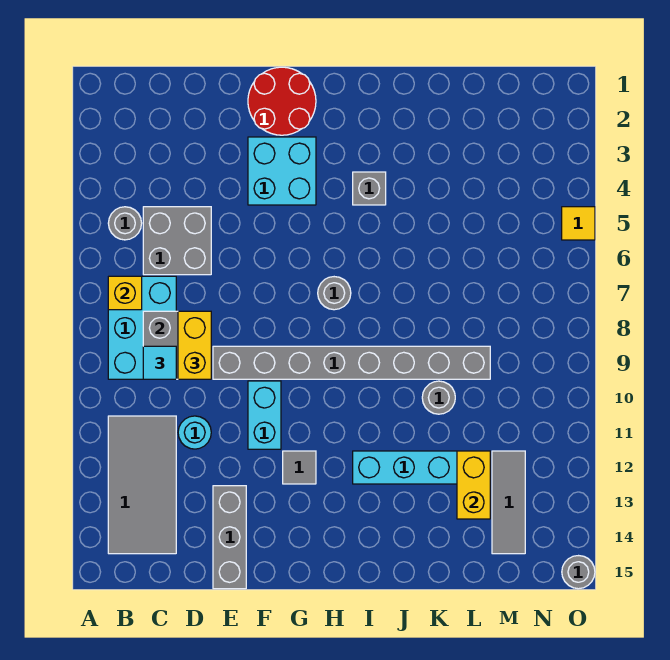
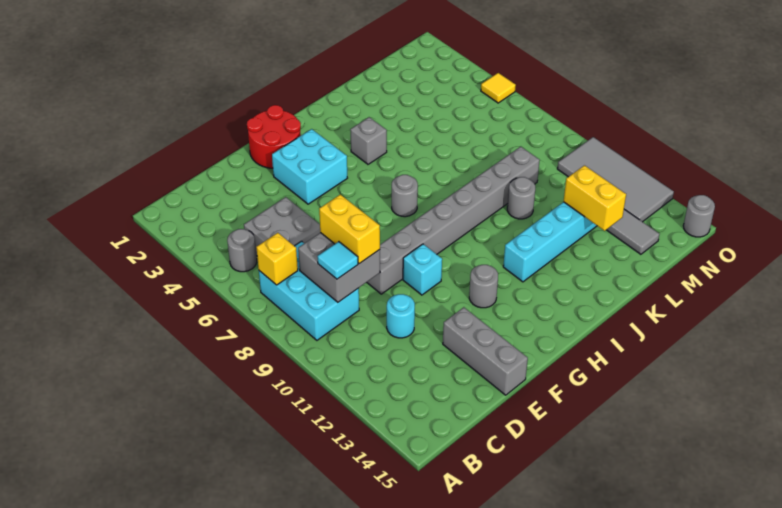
grey tile B11:C14 level 1 -> grey tile N10:O13 level 1
cyan brick F10:F11 level 1 -> cyan brick F10 level 1
grey tile G12 level 1 -> grey round brick G12 level 1

